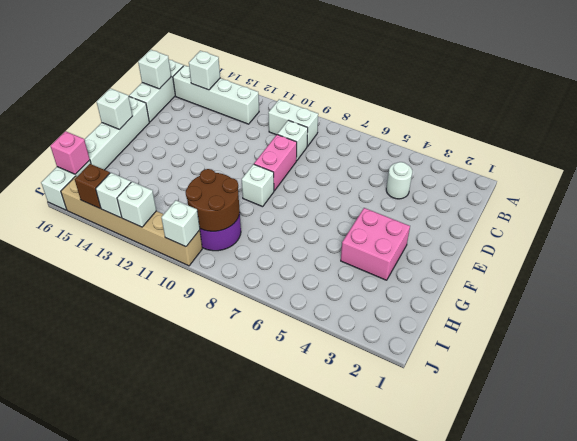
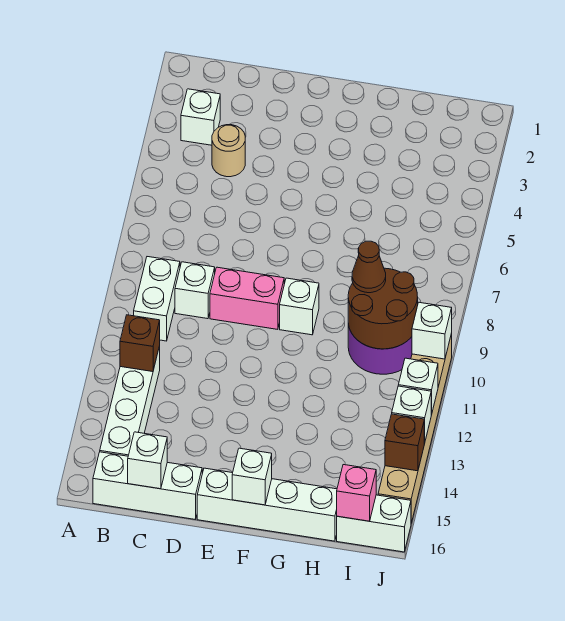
none -> brown brick B12 level 2
white brick B14 level 2 -> white brick B3 level 1
white round brick C4 level 1 -> tan round brick C4 level 1
pink brick F3:G4 level 1 -> none
none -> brown cone H9 level 3

